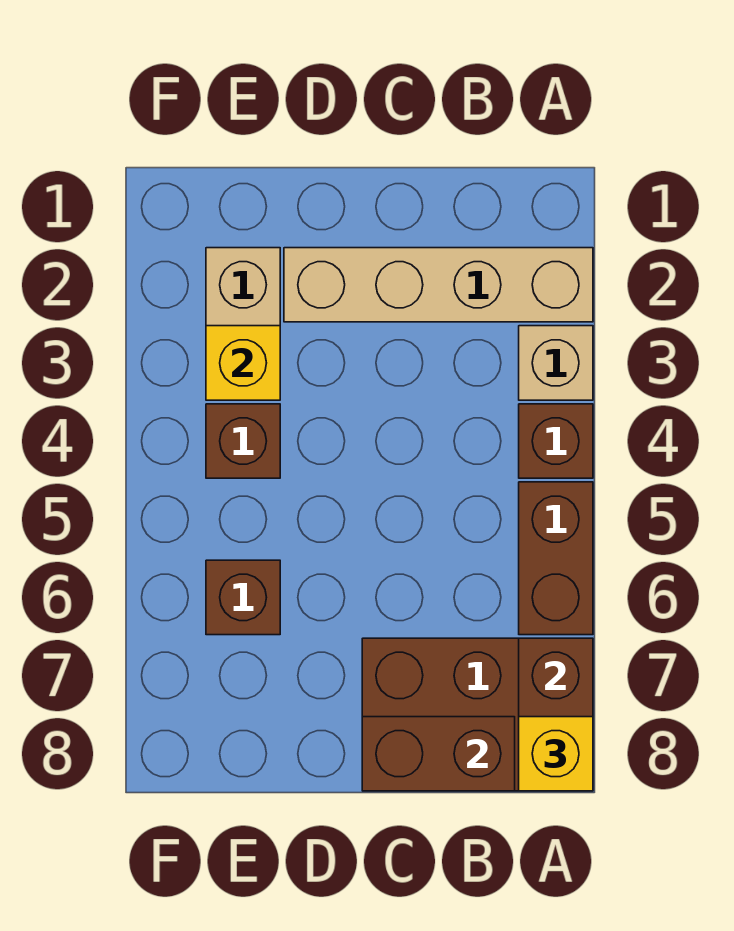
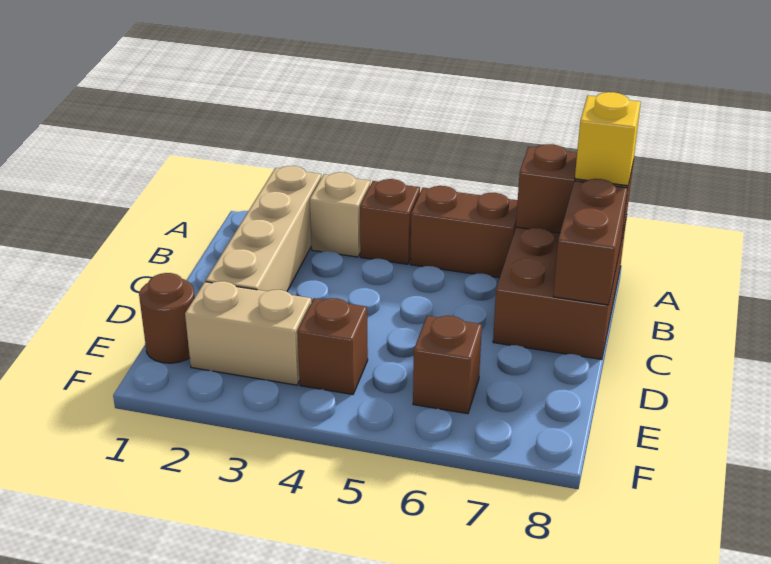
none -> brown round brick E1 level 1
yellow brick E3 level 2 -> none

